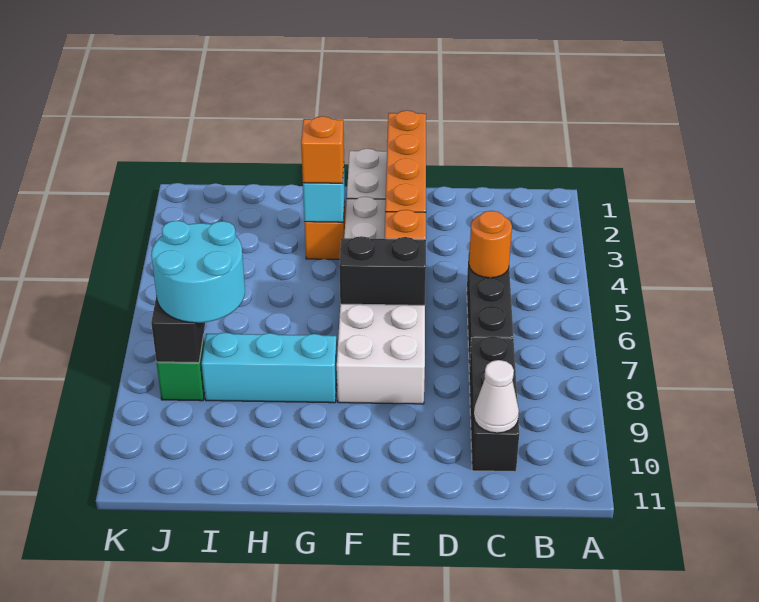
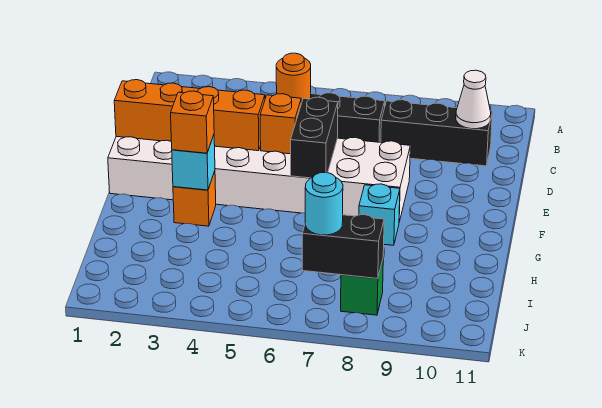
cyan brick G8:I8 level 1 -> cyan brick G8 level 1
cyan round brick I7:J8 level 3 -> cyan round brick J7 level 3

